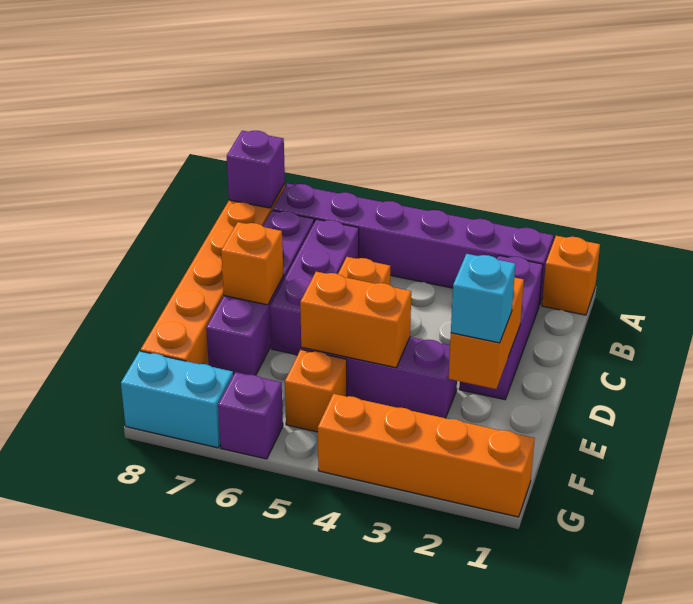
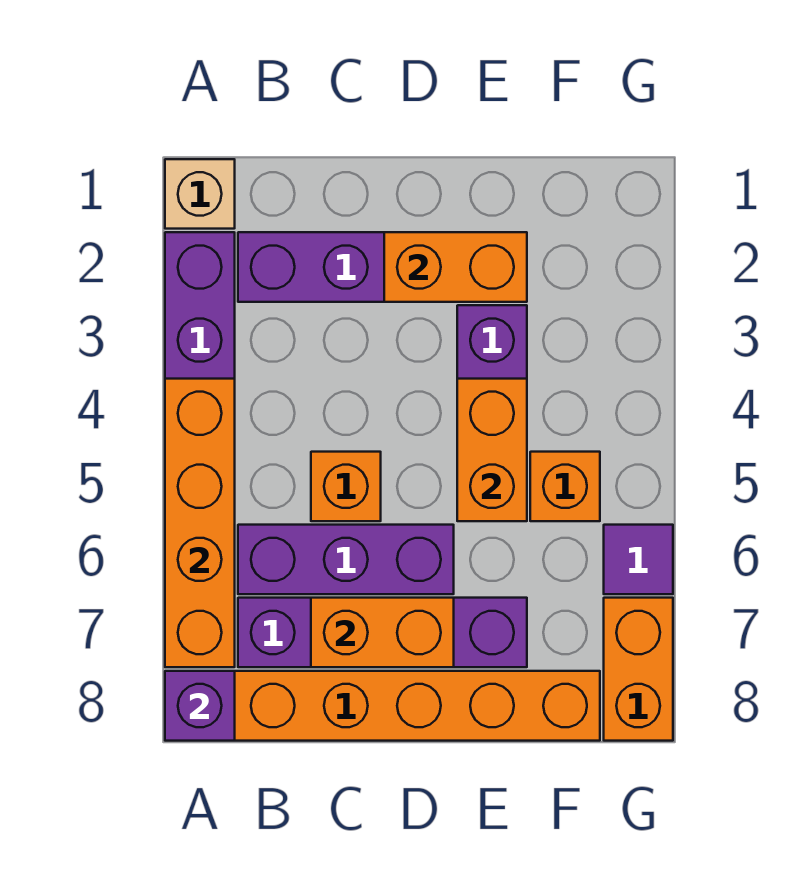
orange brick A1 level 1 -> tan brick A1 level 1
orange brick D7 level 2 -> orange brick C7:D7 level 2
cyan brick E2 level 3 -> none
orange brick G1:G4 level 1 -> orange brick A4:A7 level 2
purple brick G6 level 1 -> purple tile G6 level 1
cyan brick G7:G8 level 1 -> orange brick G7:G8 level 1

